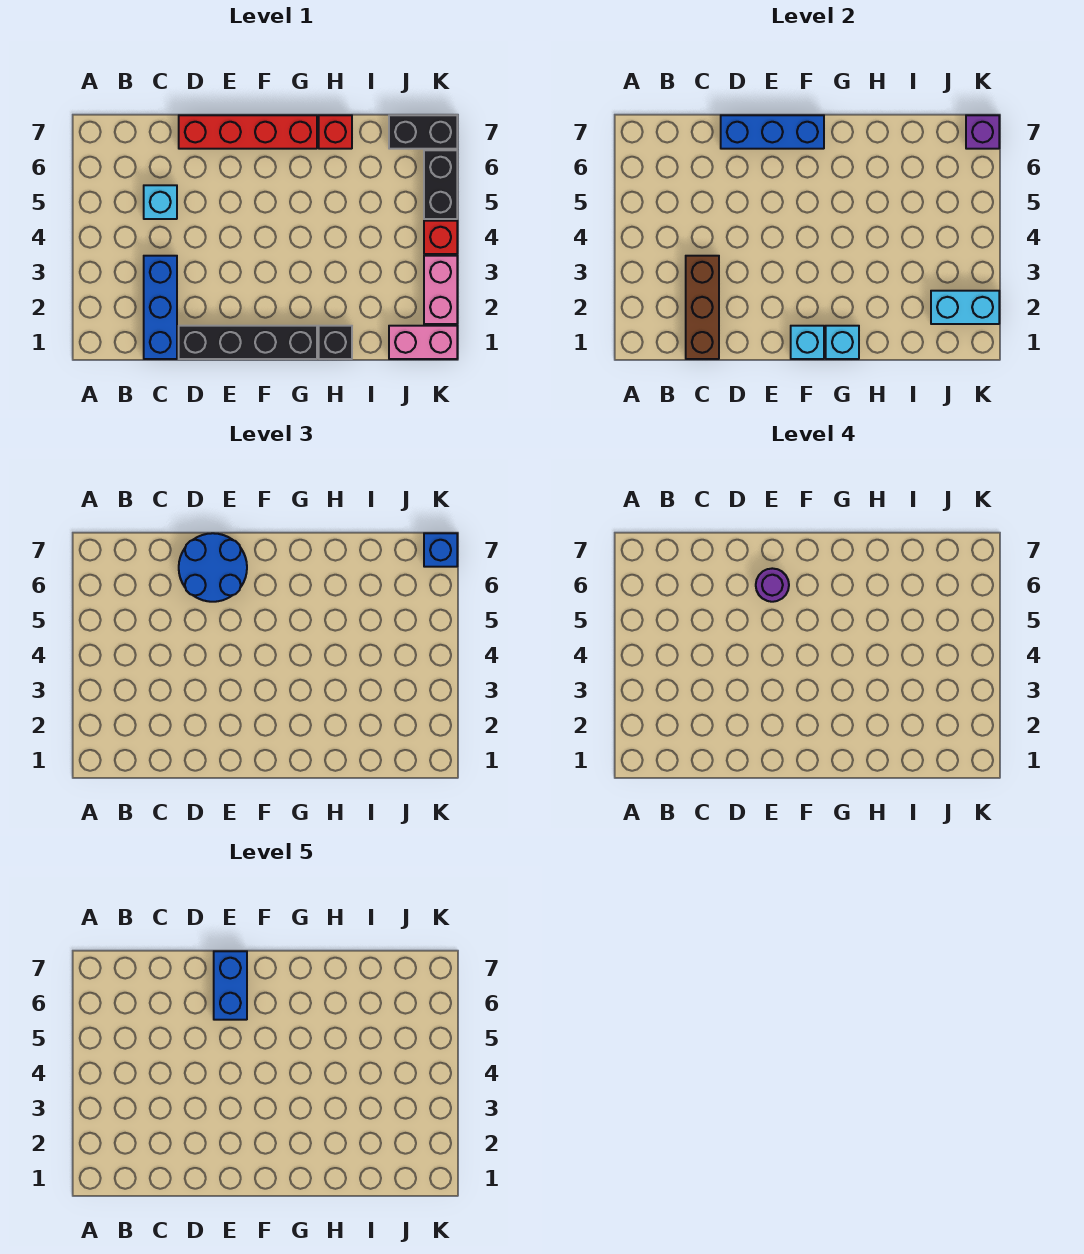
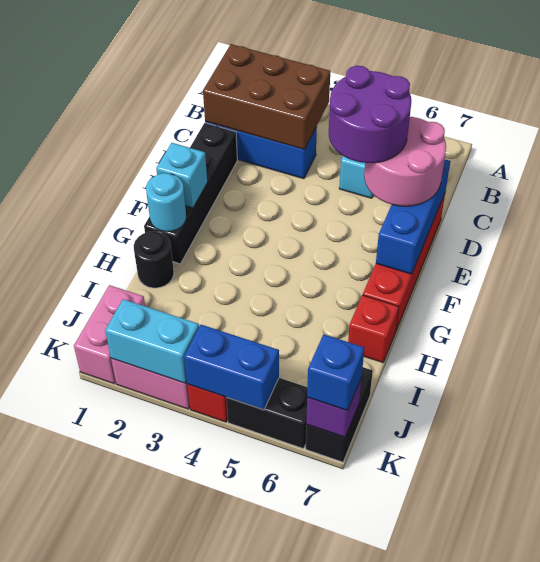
brown brick C1:C3 level 2 -> brown brick B1:C3 level 2
blue round brick D6:E7 level 3 -> pink round brick D6:E7 level 3
purple round brick E6 level 4 -> purple round brick D5:E6 level 4
blue brick E6:E7 level 5 -> blue brick K4:K5 level 2
cyan brick G1 level 2 -> cyan round brick G1 level 2
black brick H1 level 1 -> black round brick H1 level 1
cyan brick J2:K2 level 2 -> cyan brick K2:K3 level 2

